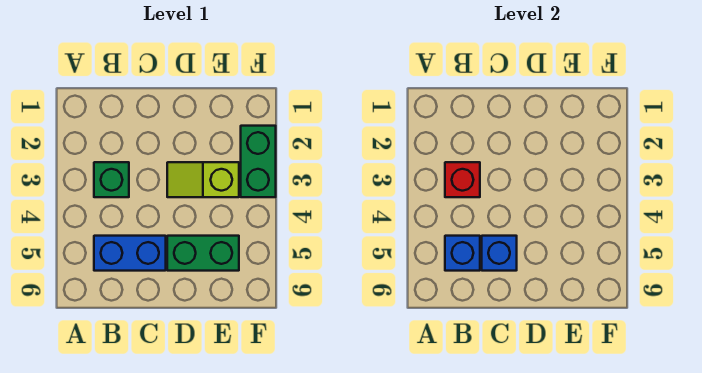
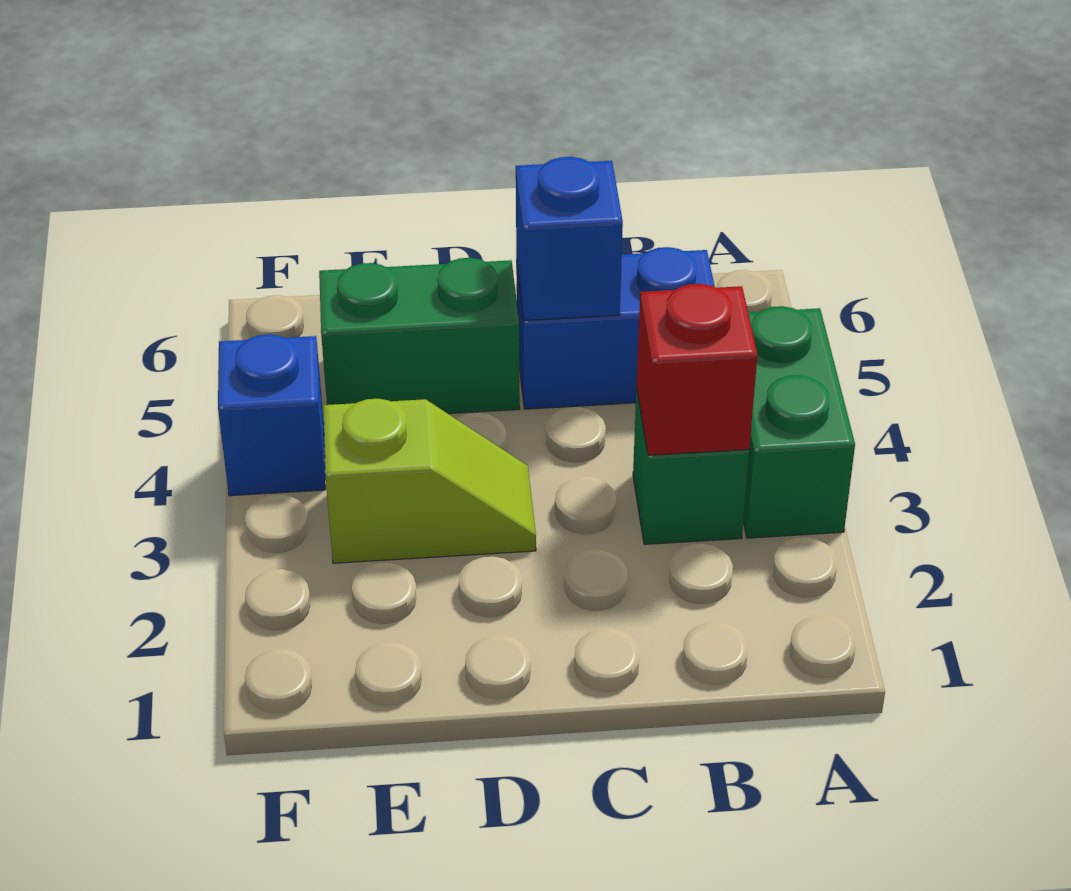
blue brick B5 level 2 -> blue brick F4 level 1
green brick F2:F3 level 1 -> green brick A3:A4 level 1

